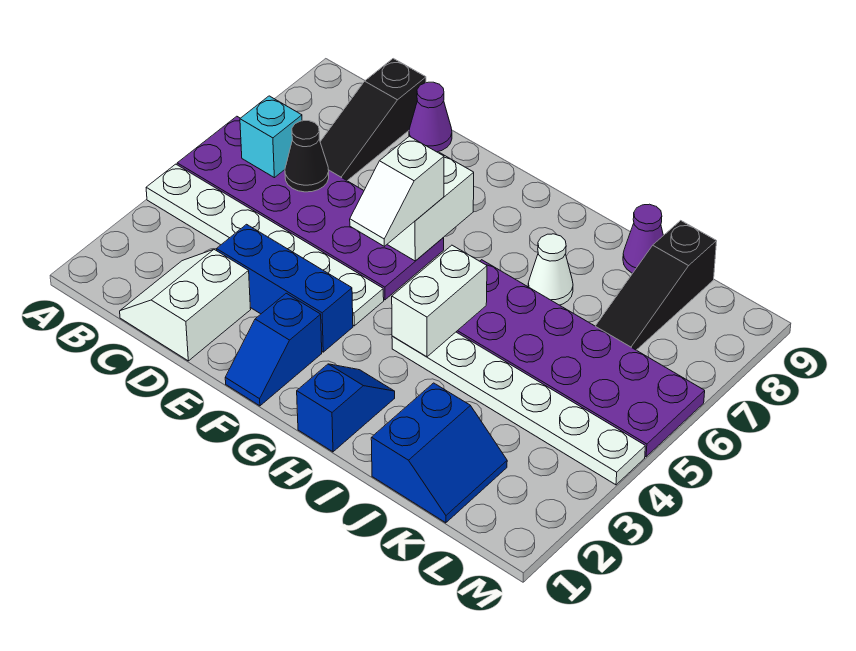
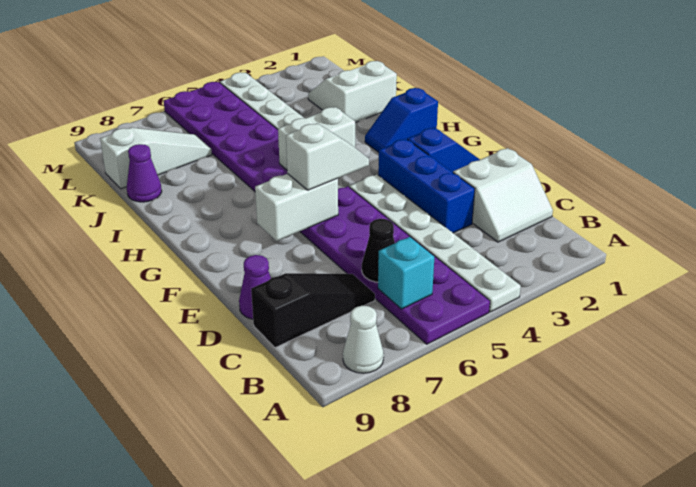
white cone I7 level 1 -> white cone A8 level 1
blue slope J1:K2 level 1 top J -> white slope J1:K2 level 1 top J
black slope K7:K9 level 1 top 9 -> white slope K7:K9 level 1 top 9

